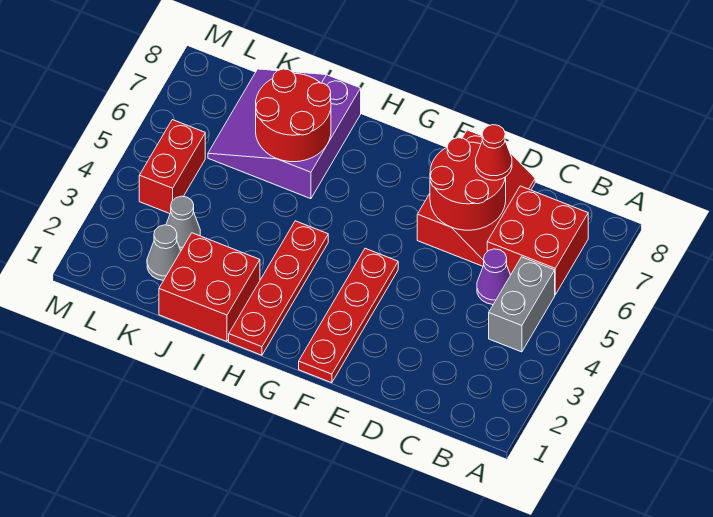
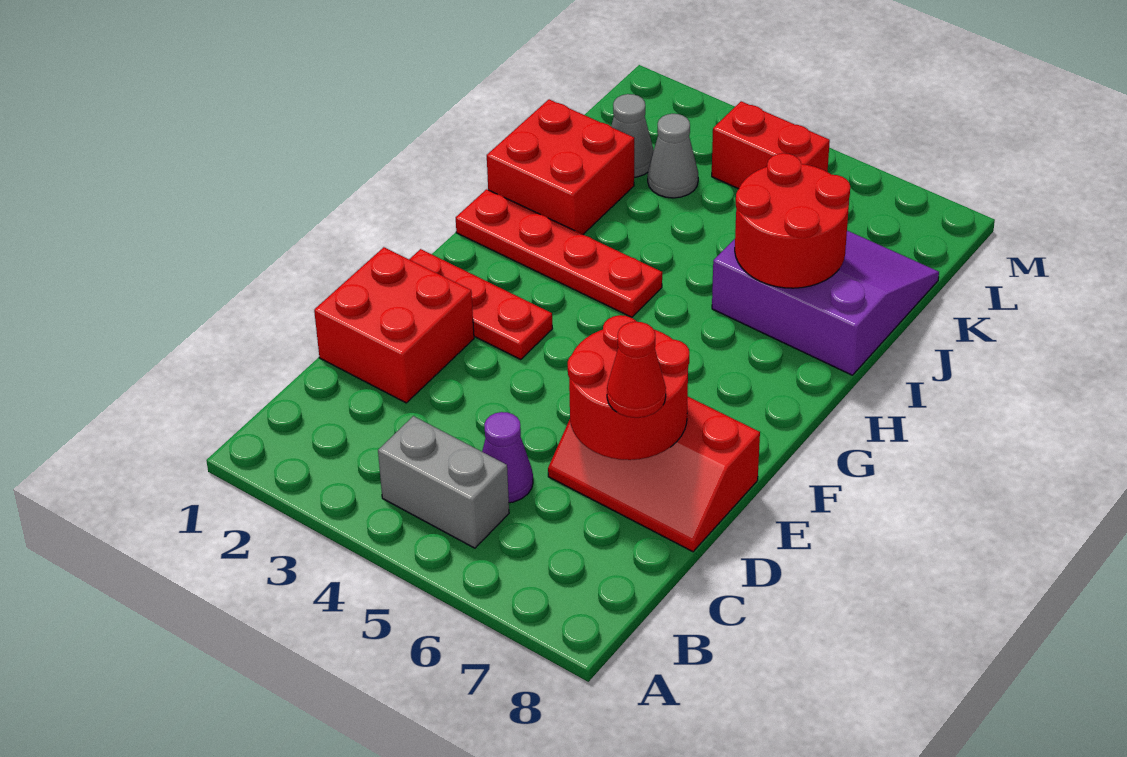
red brick B6:C7 level 1 -> red brick D1:E2 level 1
red plate F1:F4 level 1 -> red plate F1:F3 level 1

